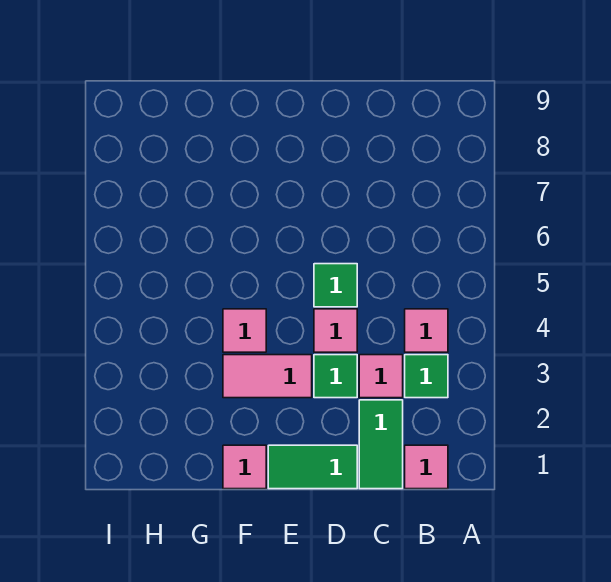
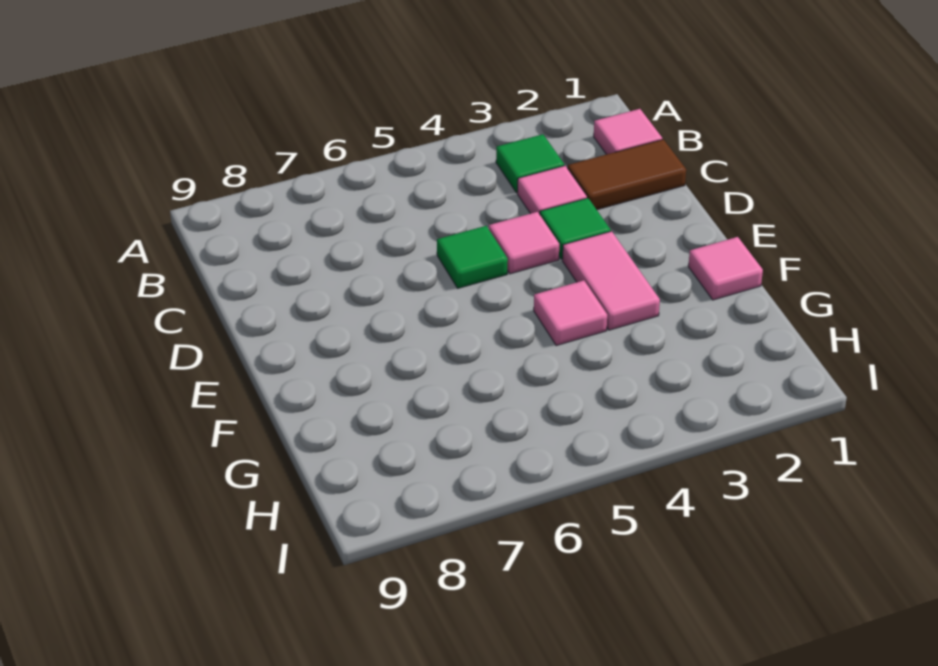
pink tile B4 level 1 -> none
green tile C1:C2 level 1 -> brown tile C1:C2 level 1
green tile D1:E1 level 1 -> none

